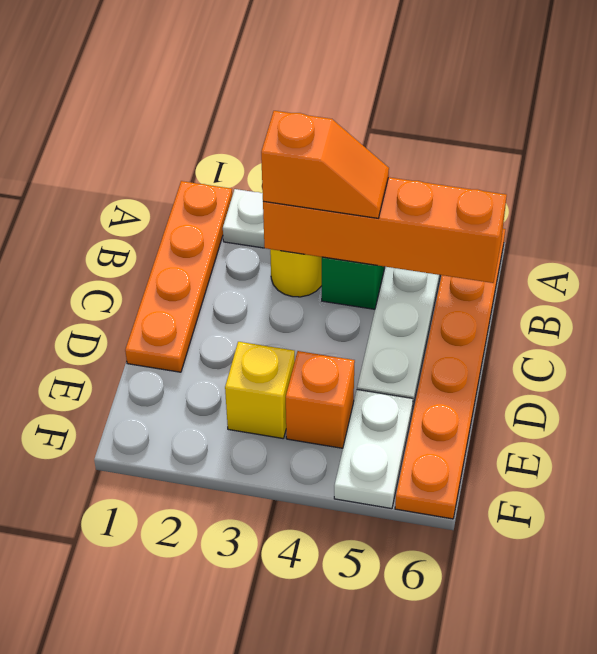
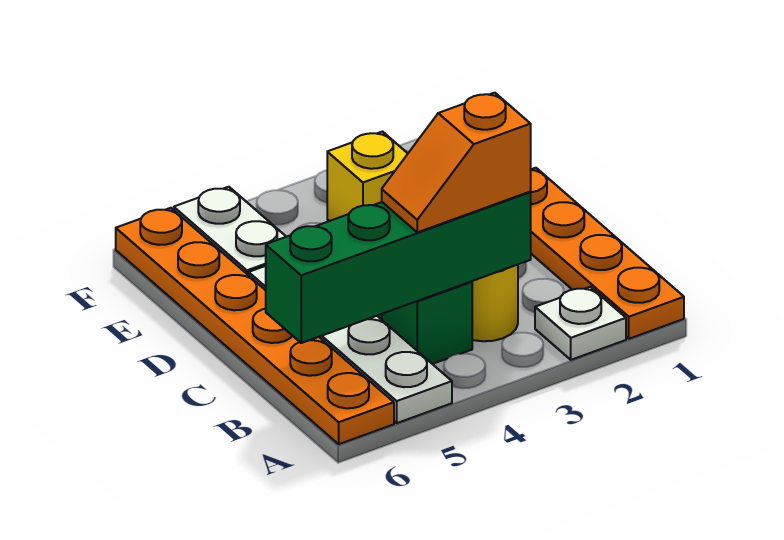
orange brick B3:B6 level 2 -> green brick B3:B6 level 2
orange brick E4 level 1 -> none

